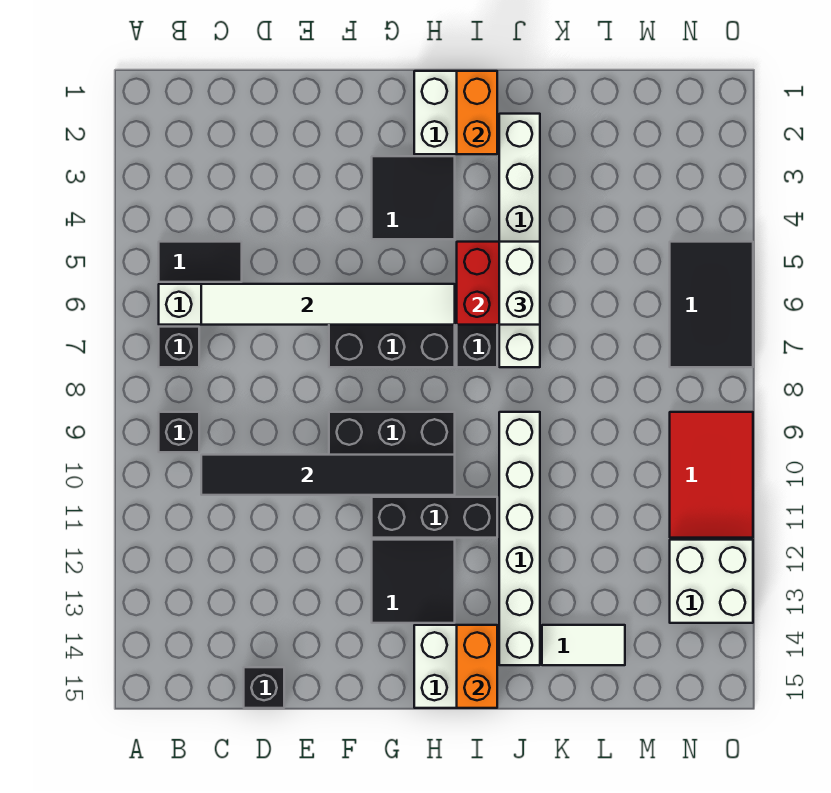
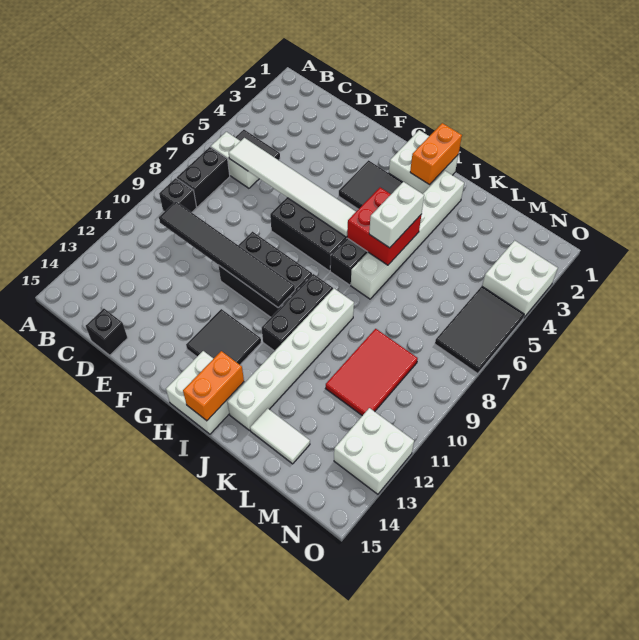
black brick B7 level 1 -> black brick B7:B8 level 1
black brick G11:I11 level 1 -> black brick I9:I11 level 1
none -> white brick N3:O4 level 1
red tile N9:O11 level 1 -> red tile L9:M11 level 1

